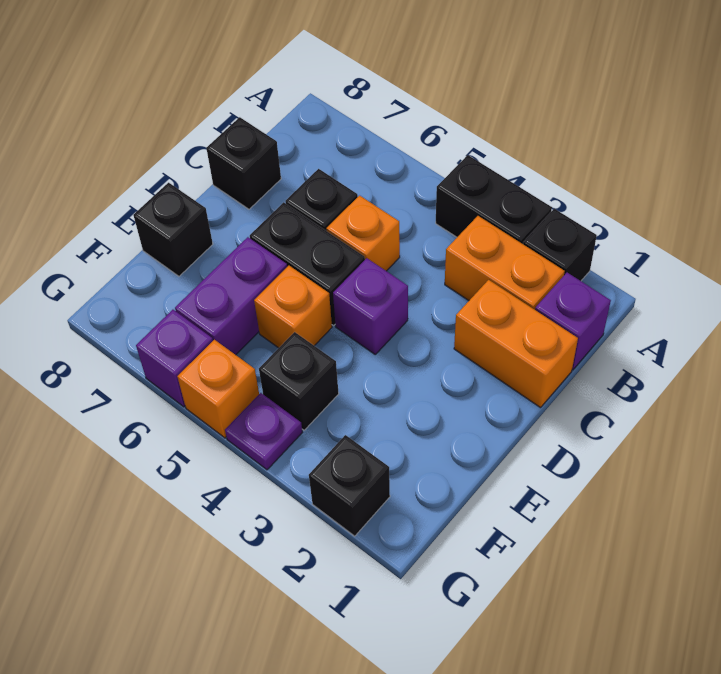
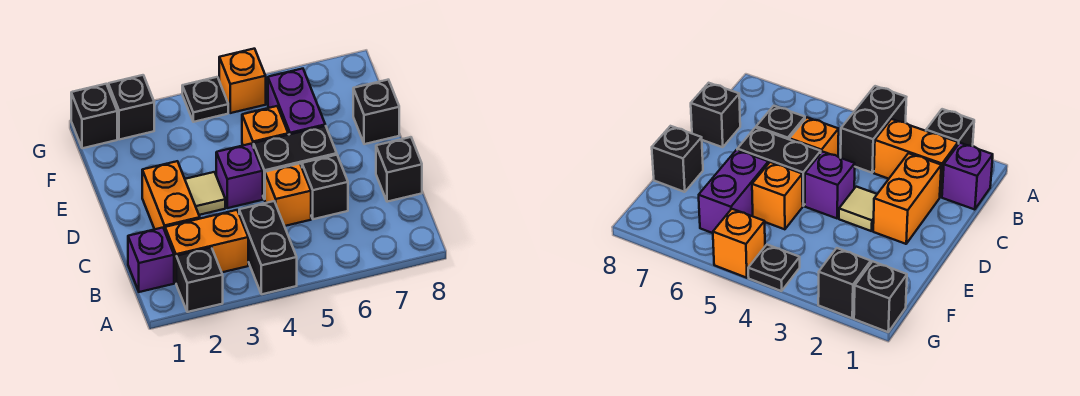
black brick A3:A4 level 1 -> black brick A4:B4 level 1
orange brick C1:C2 level 1 -> orange brick C2:D2 level 1
none -> tan tile D3 level 1
black brick F4 level 1 -> black brick G1 level 1
purple plate G4 level 1 -> black plate G4 level 1
purple brick G6 level 1 -> none

